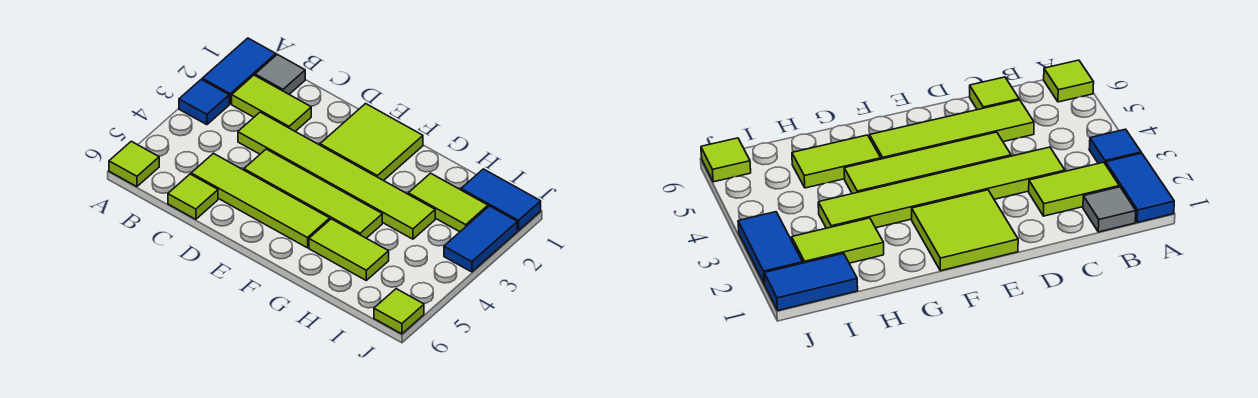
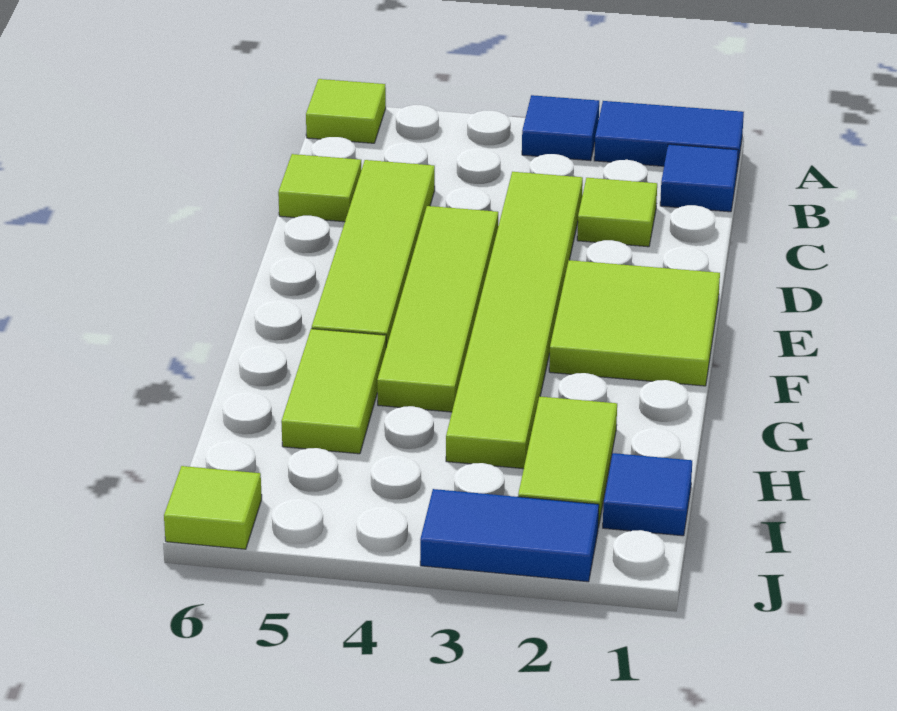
grey tile B1 level 1 -> blue tile B1 level 1
lime tile B2:C2 level 1 -> lime tile C2 level 1
blue tile I1:J1 level 1 -> blue tile I1 level 1

